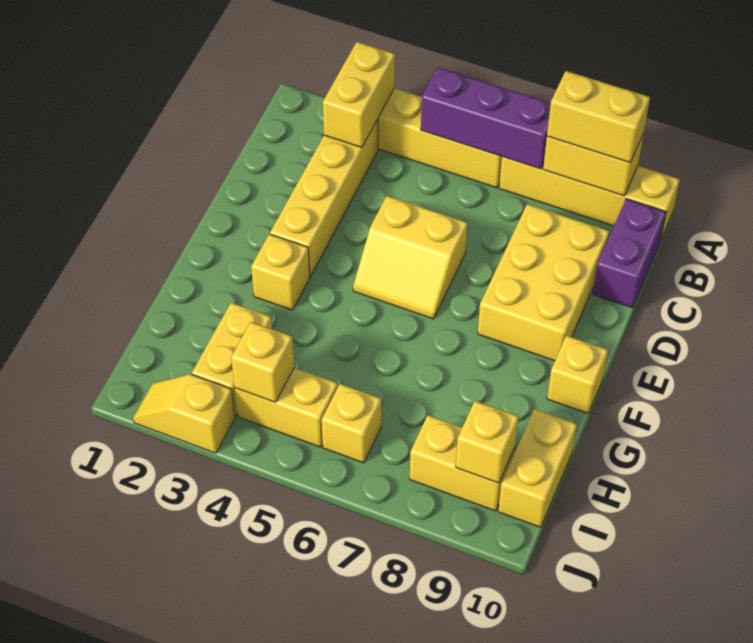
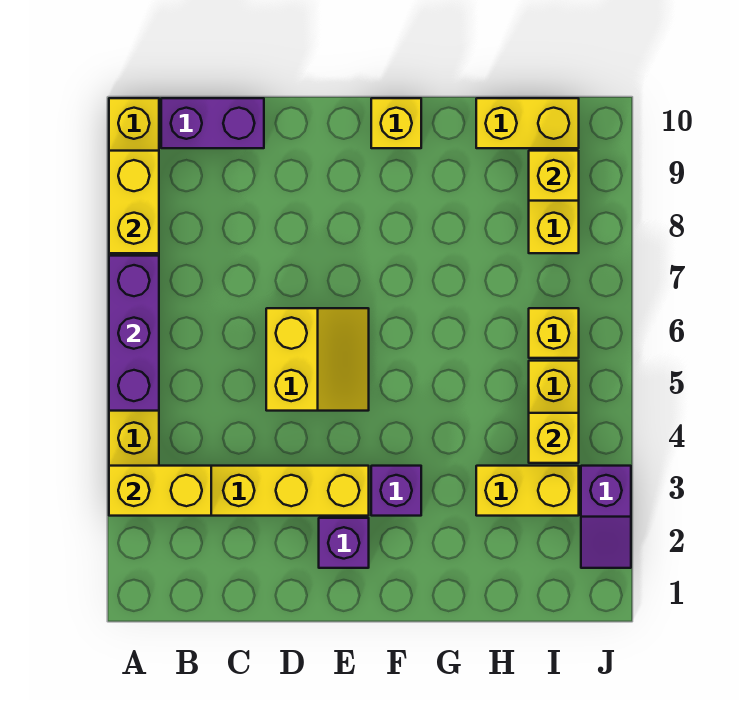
yellow brick A8:A9 level 3 -> none
yellow brick C8:E9 level 1 -> none
none -> purple brick E2 level 1
yellow brick F3 level 1 -> purple brick F3 level 1
yellow slope J2:J3 level 1 top 3 -> purple slope J2:J3 level 1 top 3

